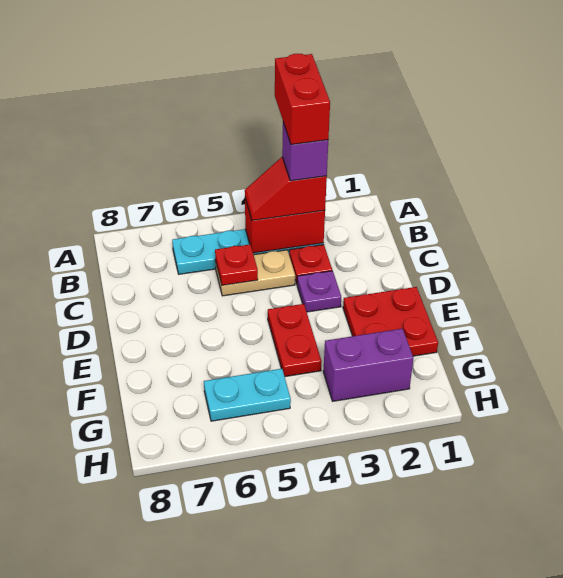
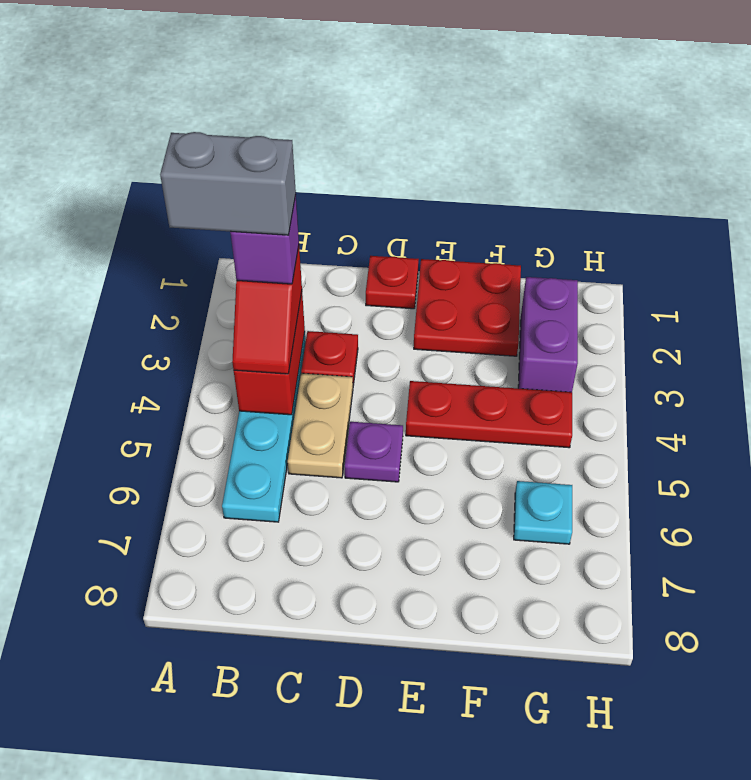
red brick A3:B3 level 5 -> grey brick A3:B3 level 5
red plate C5 level 2 -> red plate D1 level 1
purple plate D3 level 1 -> purple plate D5 level 1
red plate E4:F4 level 1 -> red plate E4:G4 level 1
cyan plate G5:G6 level 1 -> cyan plate G6 level 1

